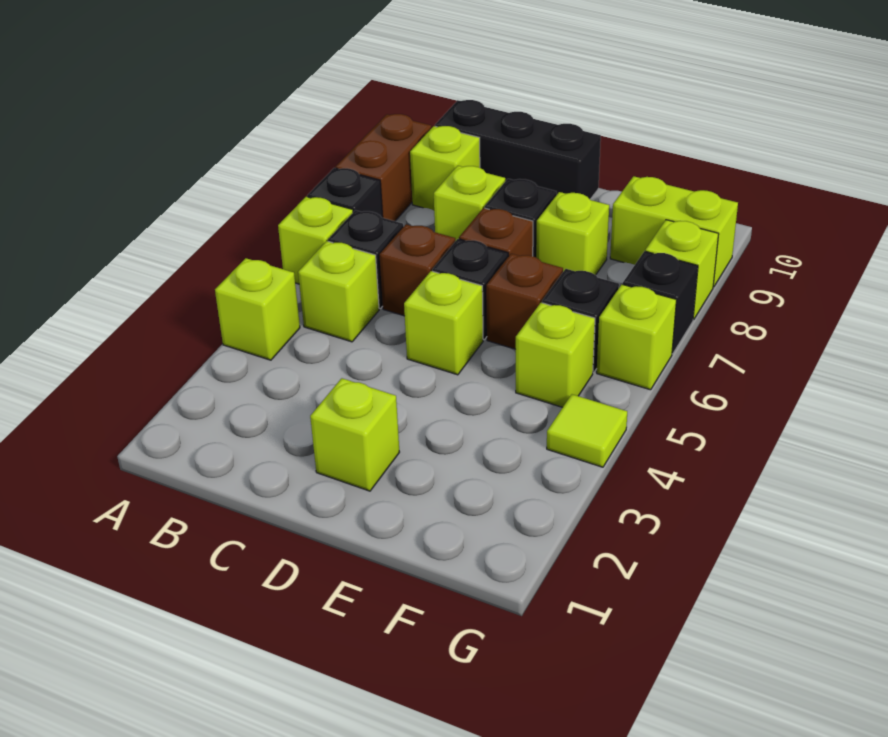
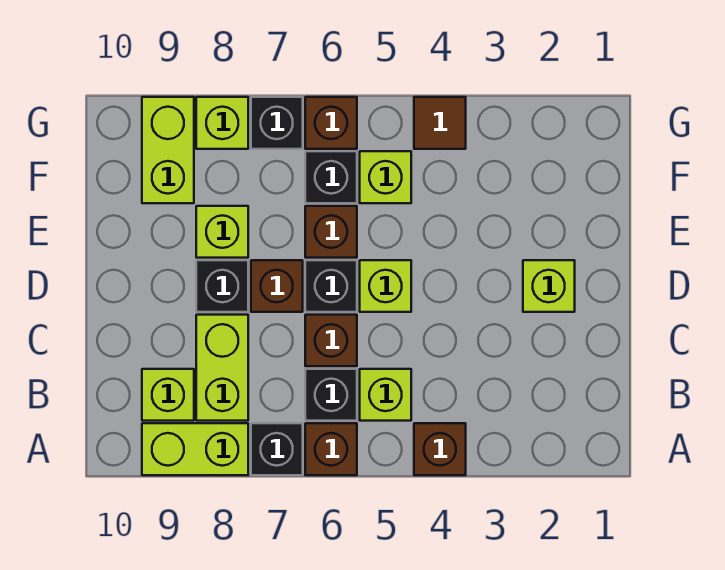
lime brick A4 level 1 -> brown brick A4 level 1
lime brick A6 level 1 -> brown brick A6 level 1
brown brick A8:A9 level 1 -> lime brick A8:A9 level 1
black brick B10:D10 level 1 -> none
lime brick C8 level 1 -> lime brick B8:C8 level 1
lime tile G4 level 1 -> brown tile G4 level 1
lime brick G6 level 1 -> brown brick G6 level 1

